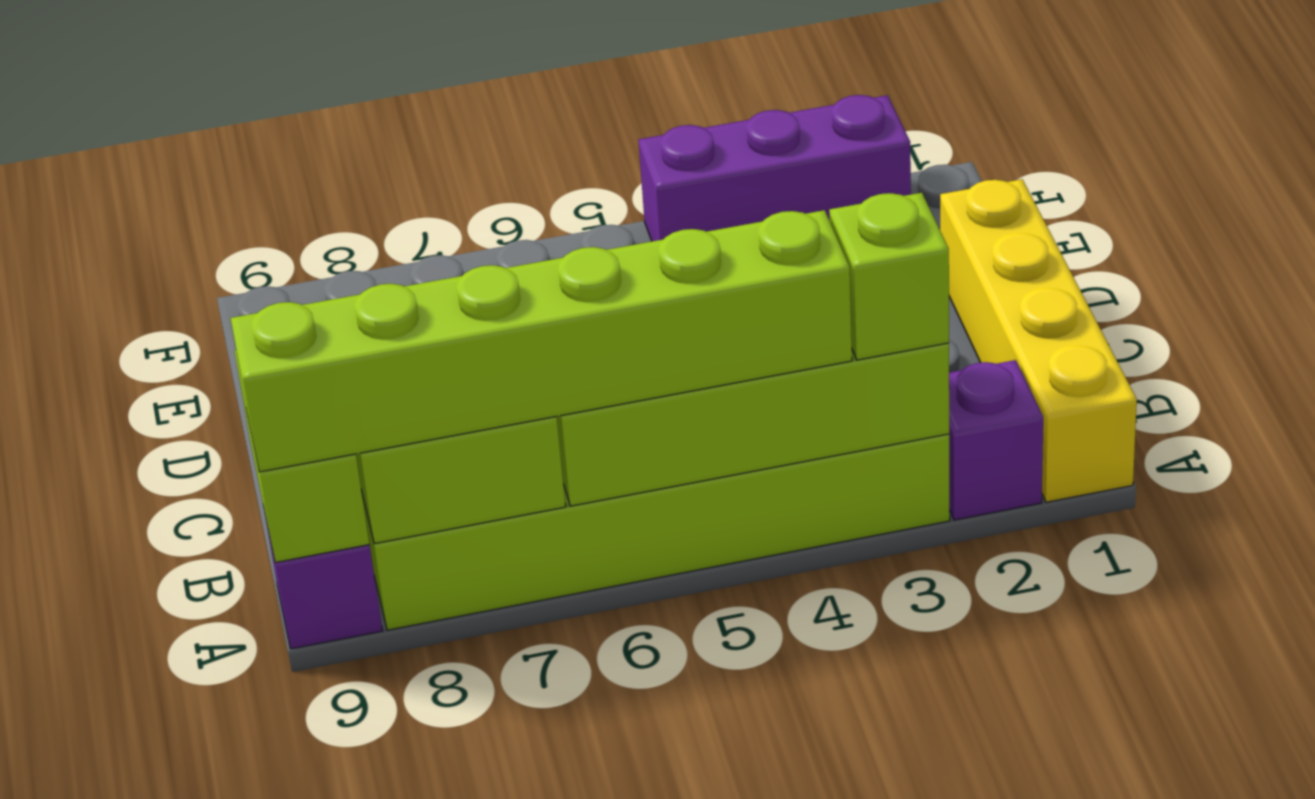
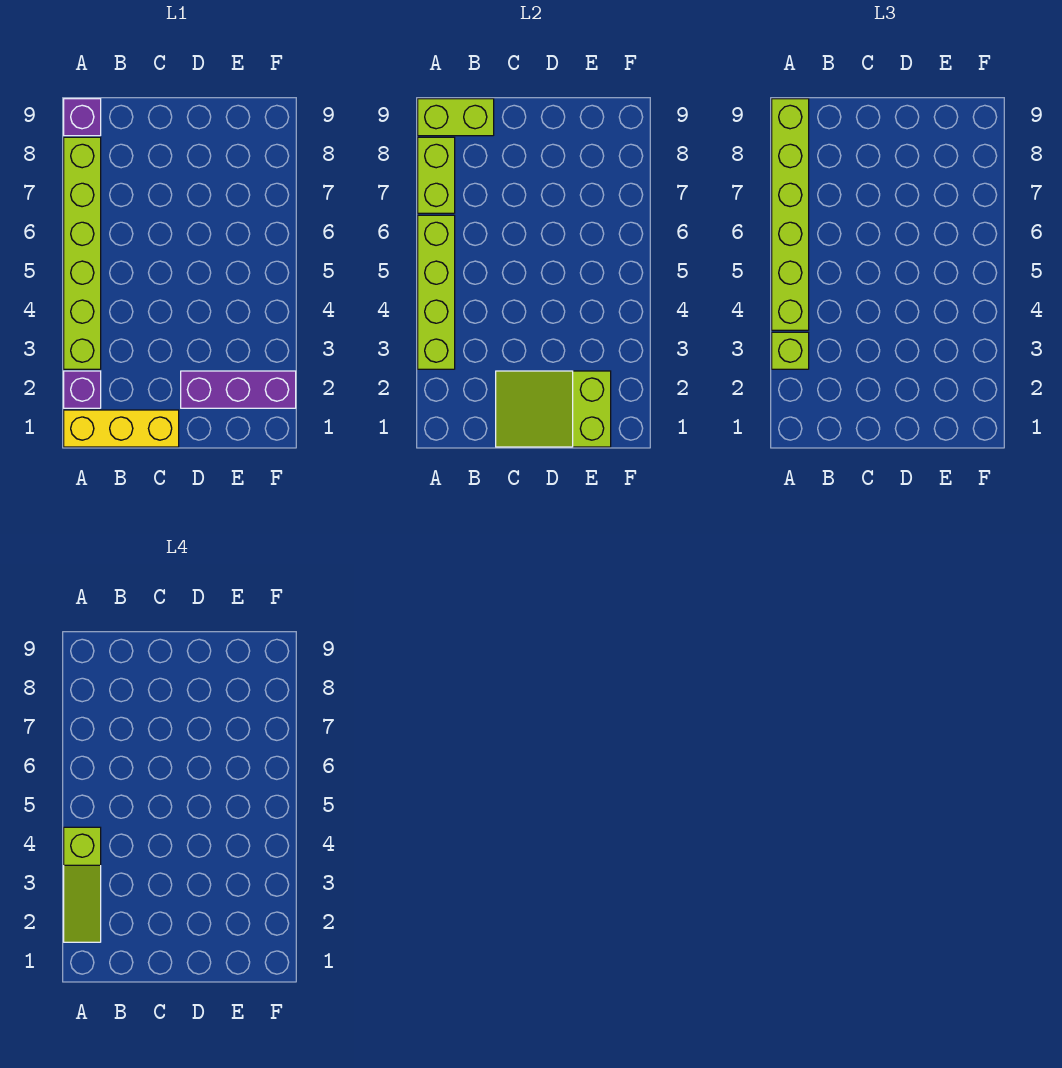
yellow brick A1:D1 level 1 -> yellow brick A1:C1 level 1
none -> lime slope A2:A4 level 4 top 4
none -> lime slope C1:E2 level 2 top E
purple brick F2:F4 level 1 -> purple brick D2:F2 level 1

